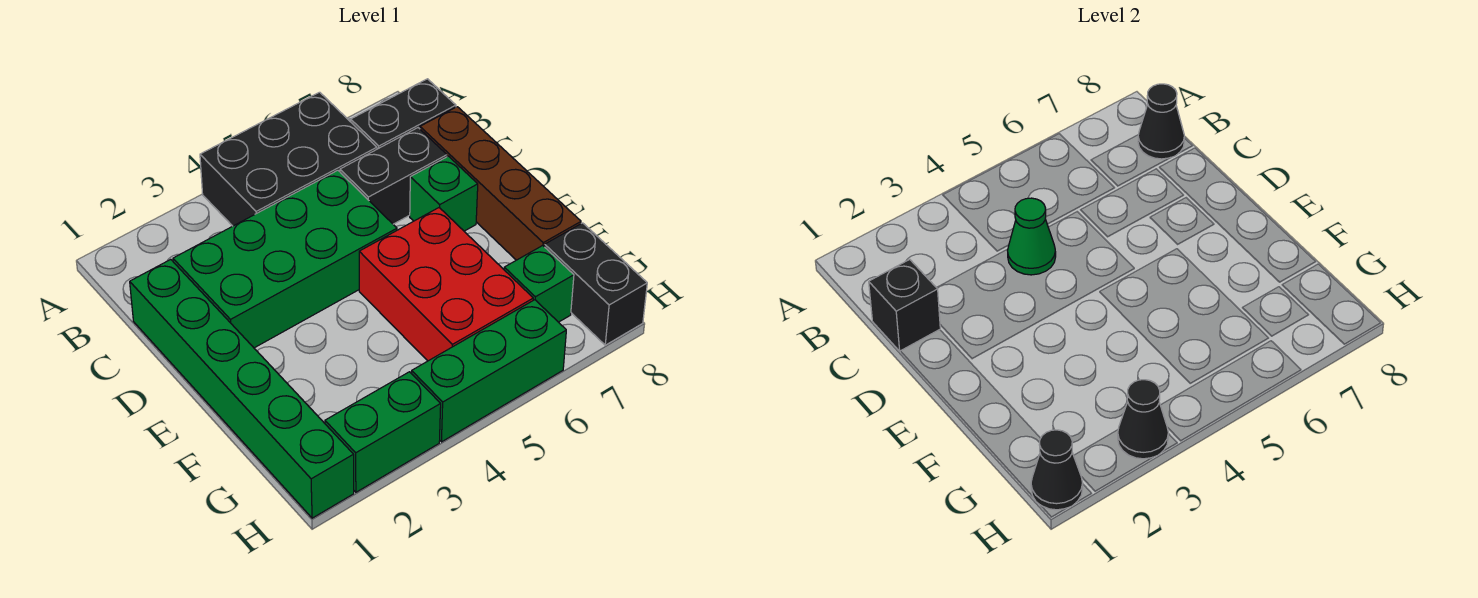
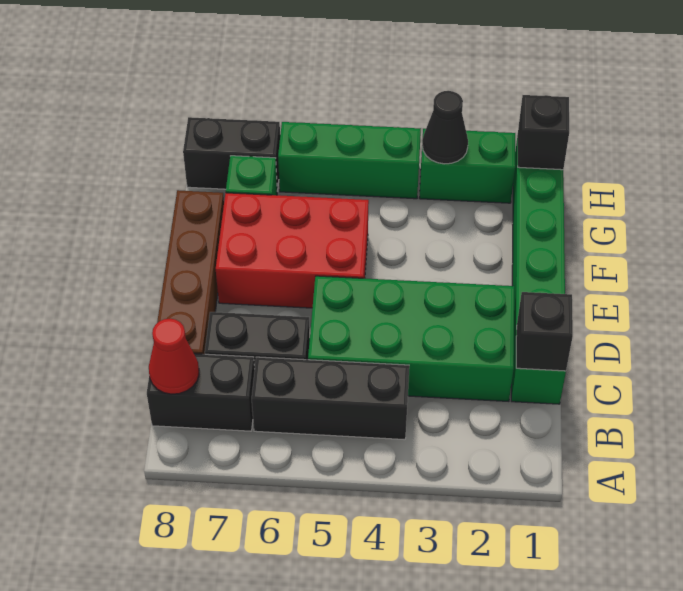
black brick A4:B6 level 1 -> black brick B4:B6 level 1
black cone B8 level 2 -> red cone B8 level 2
green cone C4 level 2 -> none
green brick D7 level 1 -> none
red brick E5:G6 level 1 -> red brick E5:F7 level 1
black brick G8:H8 level 1 -> black brick H7:H8 level 1
black cone H1 level 2 -> black brick H1 level 2

